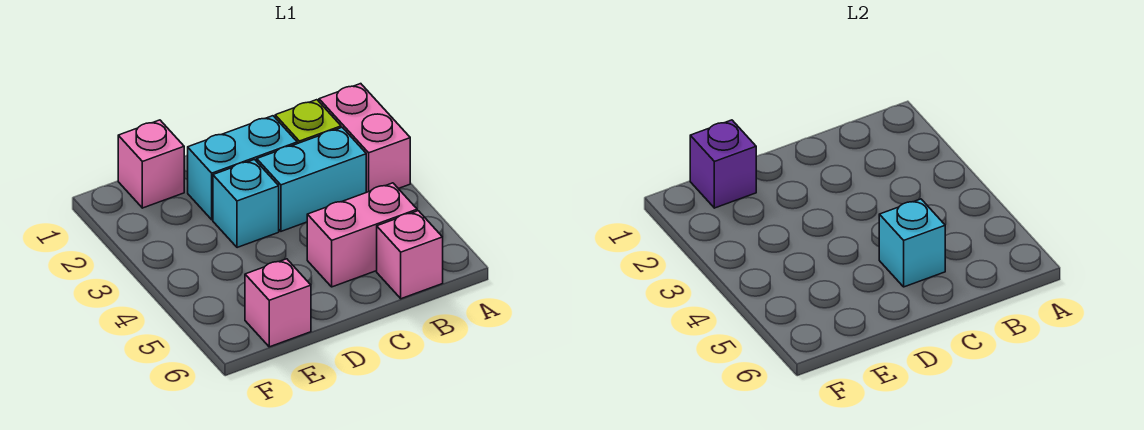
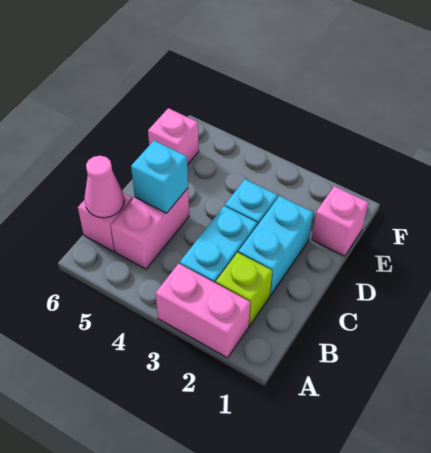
none -> pink cone B6 level 2
purple brick E1 level 2 -> none

